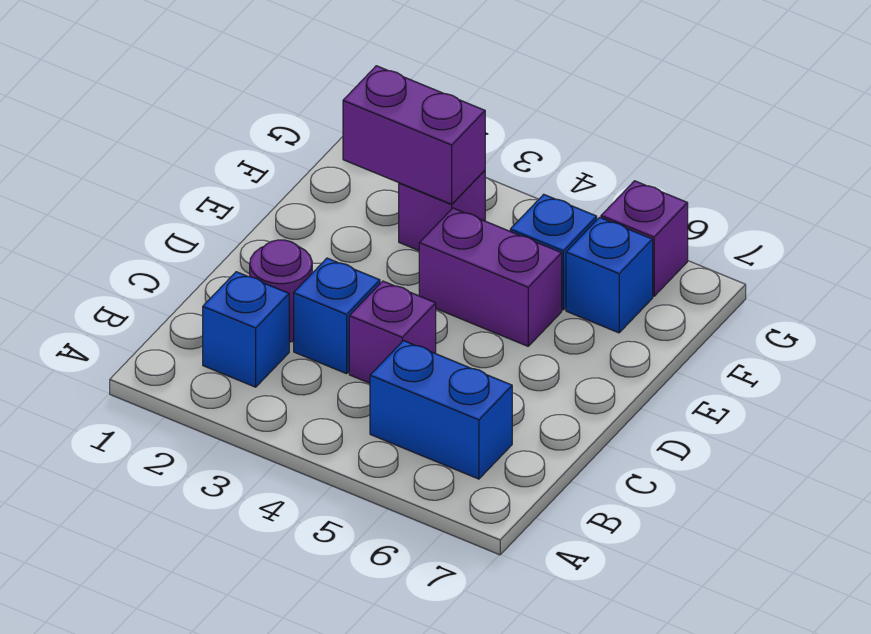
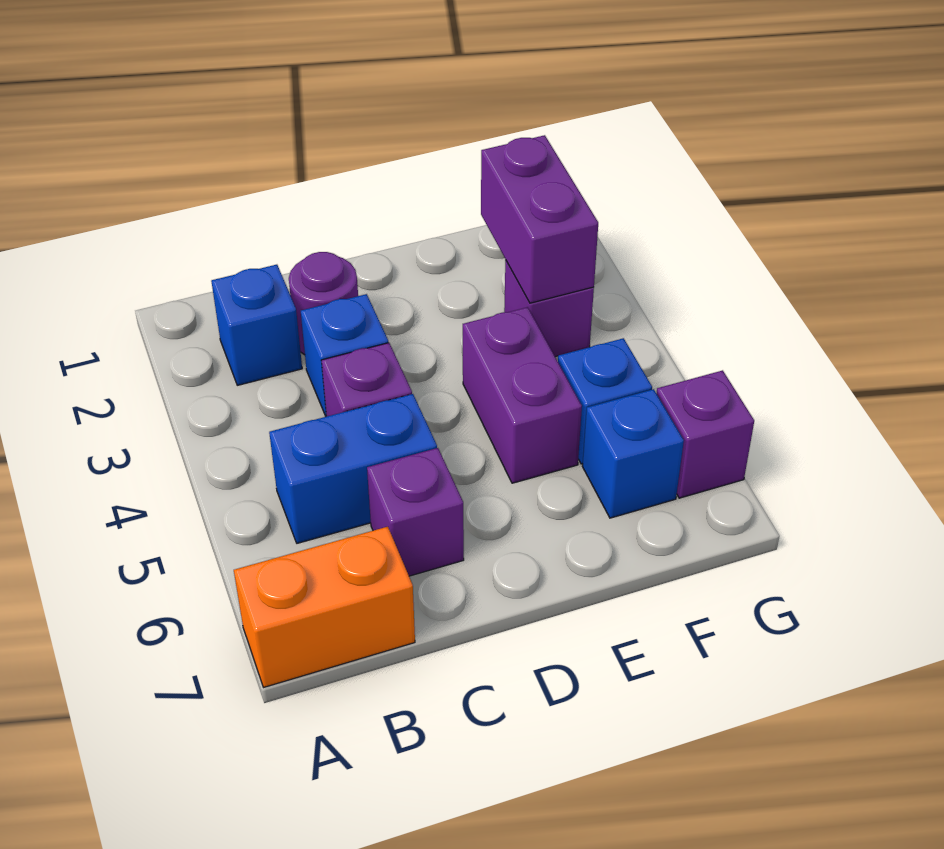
none -> orange brick A7:B7 level 1
blue brick B5:B6 level 1 -> blue brick B5:C5 level 1
none -> purple brick C6 level 1

